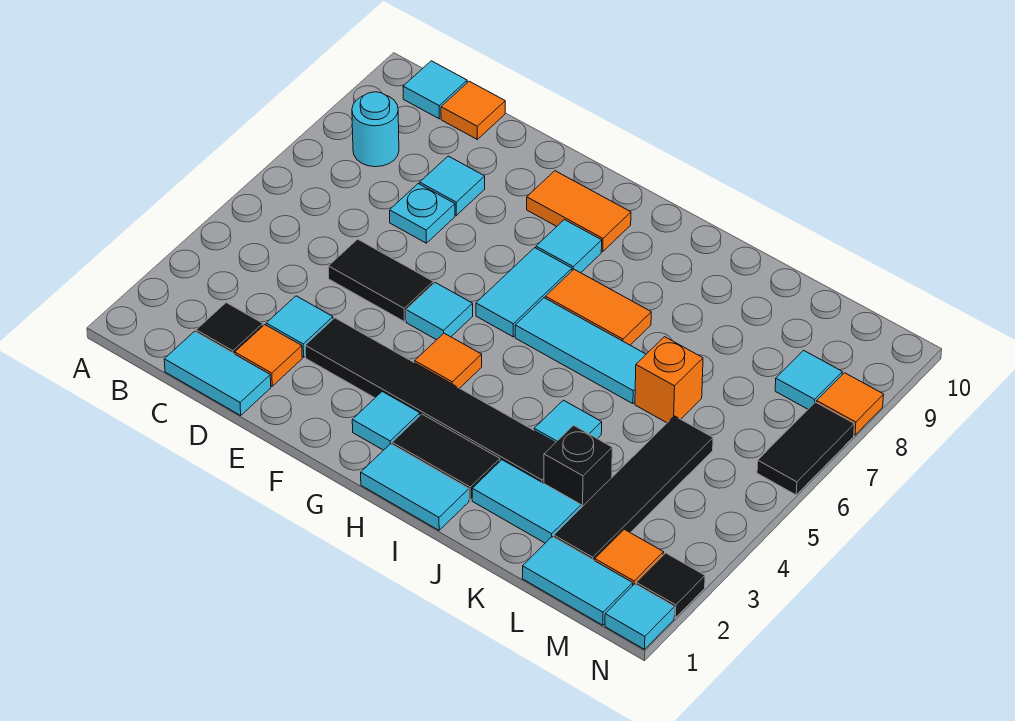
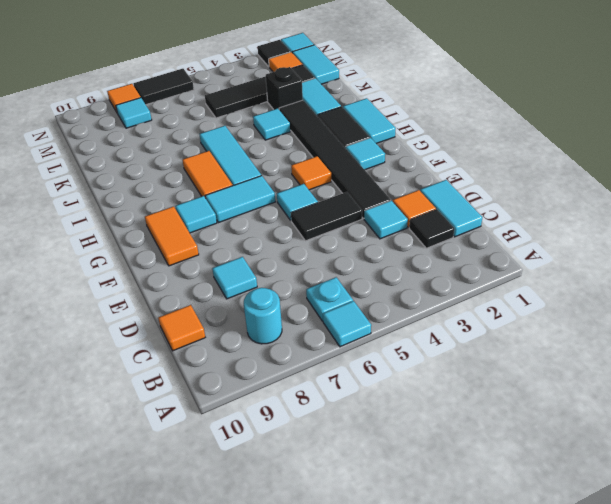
cyan tile B10 level 1 -> cyan tile A6 level 1
black tile D5:E5 level 1 -> black tile E4:E5 level 1
cyan plate D7 level 1 -> cyan plate B6 level 1
orange brick K6 level 1 -> none

